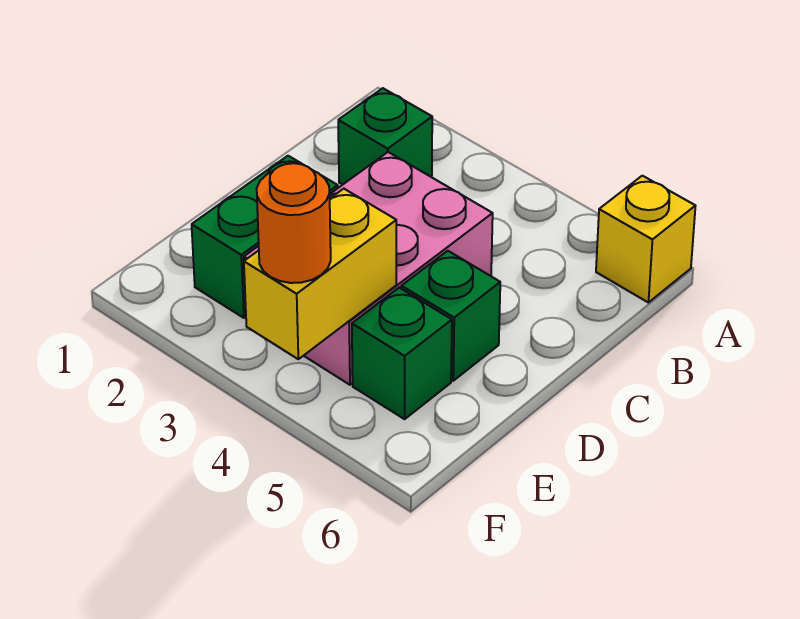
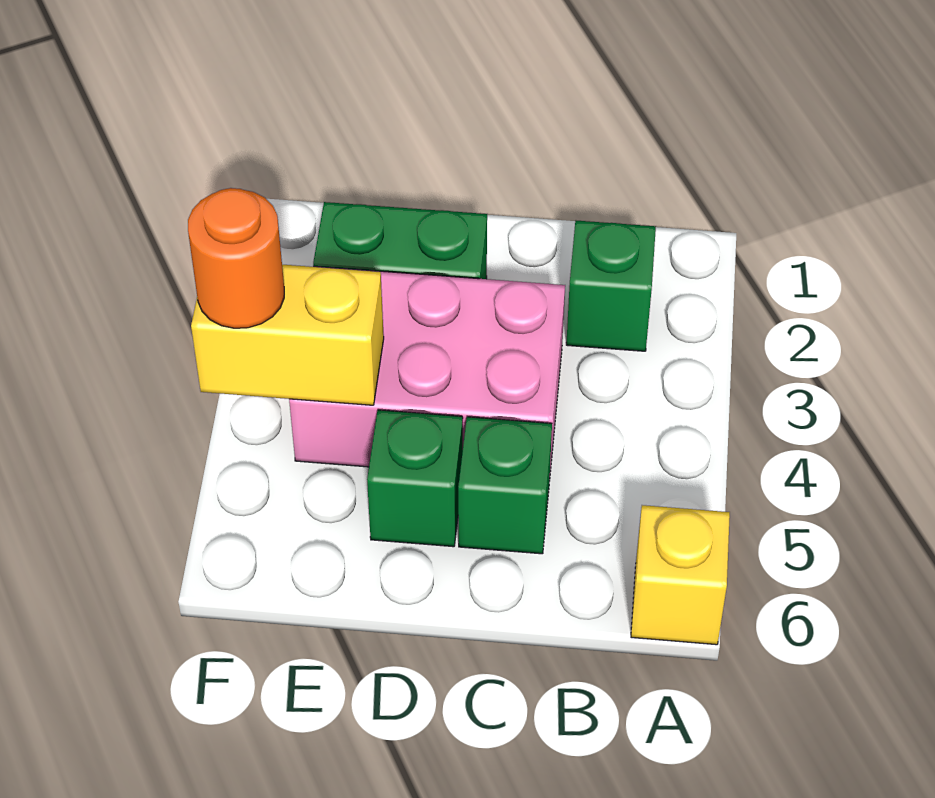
green brick E5 level 1 -> green brick C5 level 1

